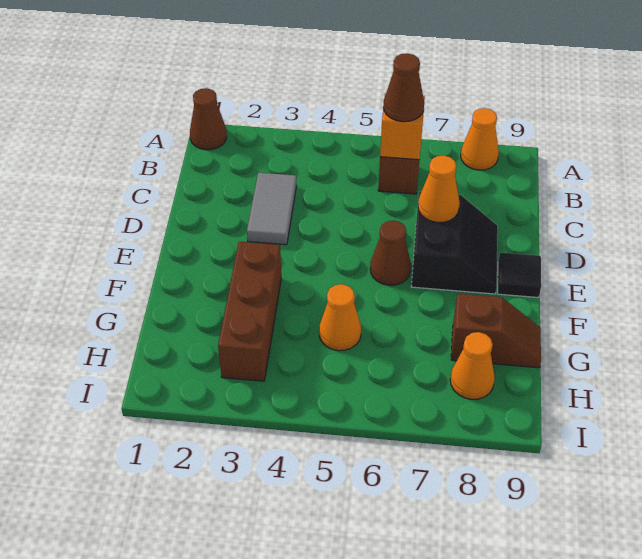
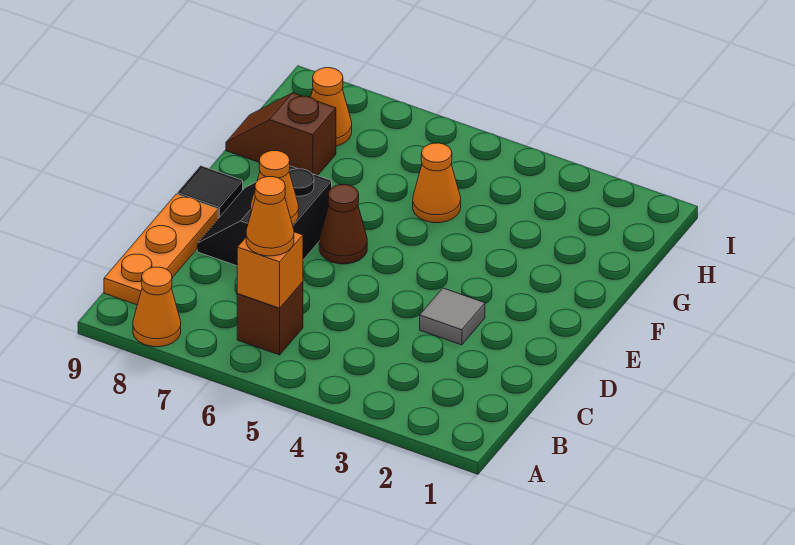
brown cone A1 level 1 -> none
brown cone B6 level 3 -> orange cone B6 level 3
none -> orange plate B9:D9 level 1
grey tile C3:D3 level 1 -> grey tile D3 level 1
brown brick F3:H3 level 1 -> none

